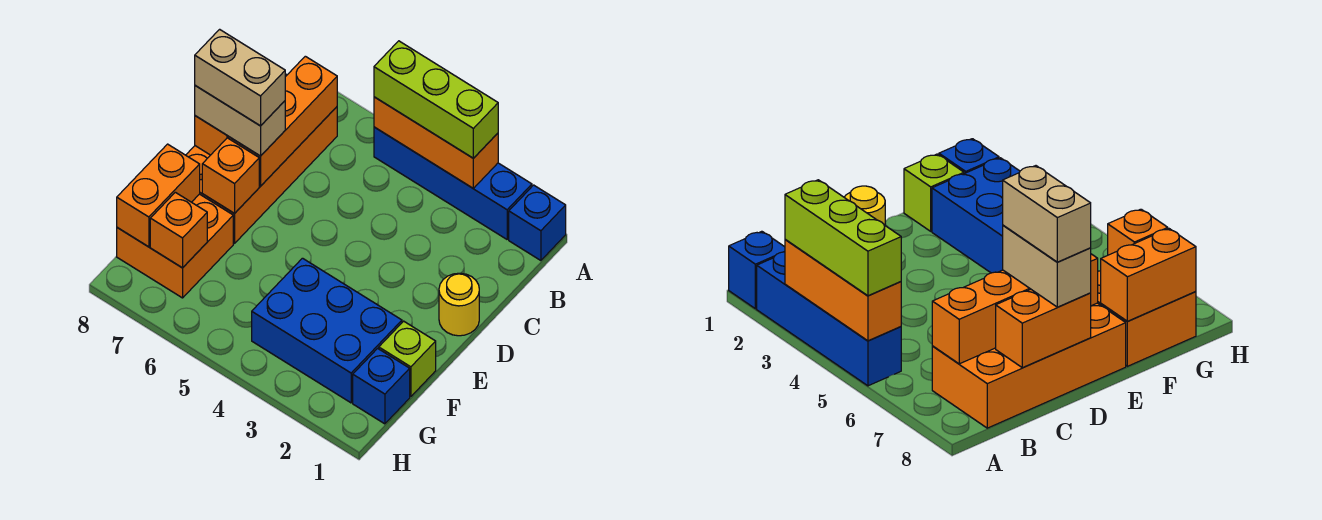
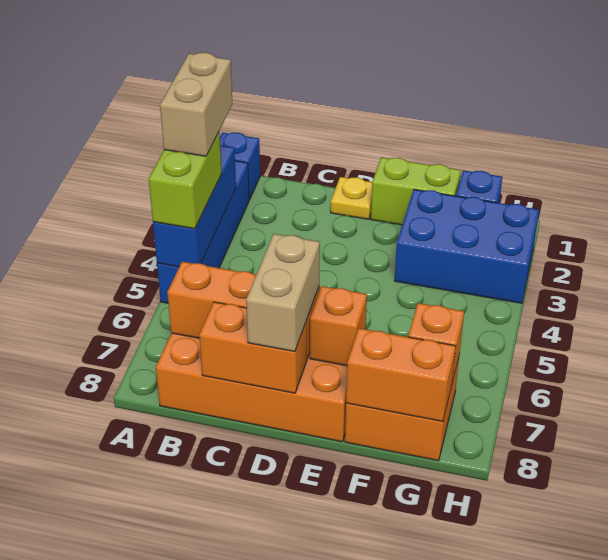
orange brick A3:A5 level 2 -> blue brick A3:A5 level 2
lime brick A3:A5 level 3 -> lime brick A4:A5 level 3
yellow round brick D1 level 1 -> yellow plate D1 level 1
tan brick D7:D8 level 4 -> tan brick A3:A4 level 4
lime brick F1 level 1 -> lime brick E1:F1 level 1
blue brick F2:G4 level 1 -> blue brick F2:H3 level 1

